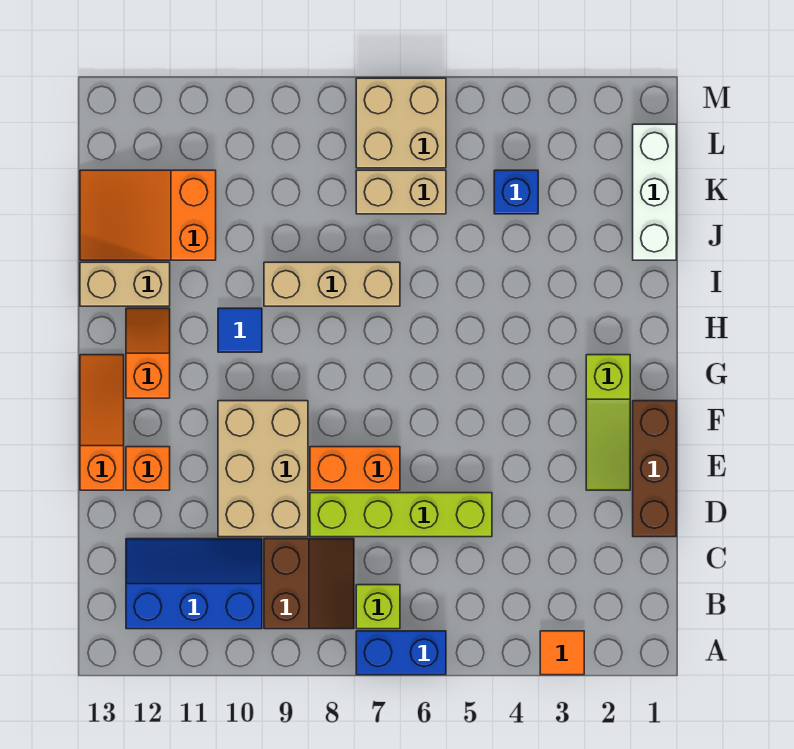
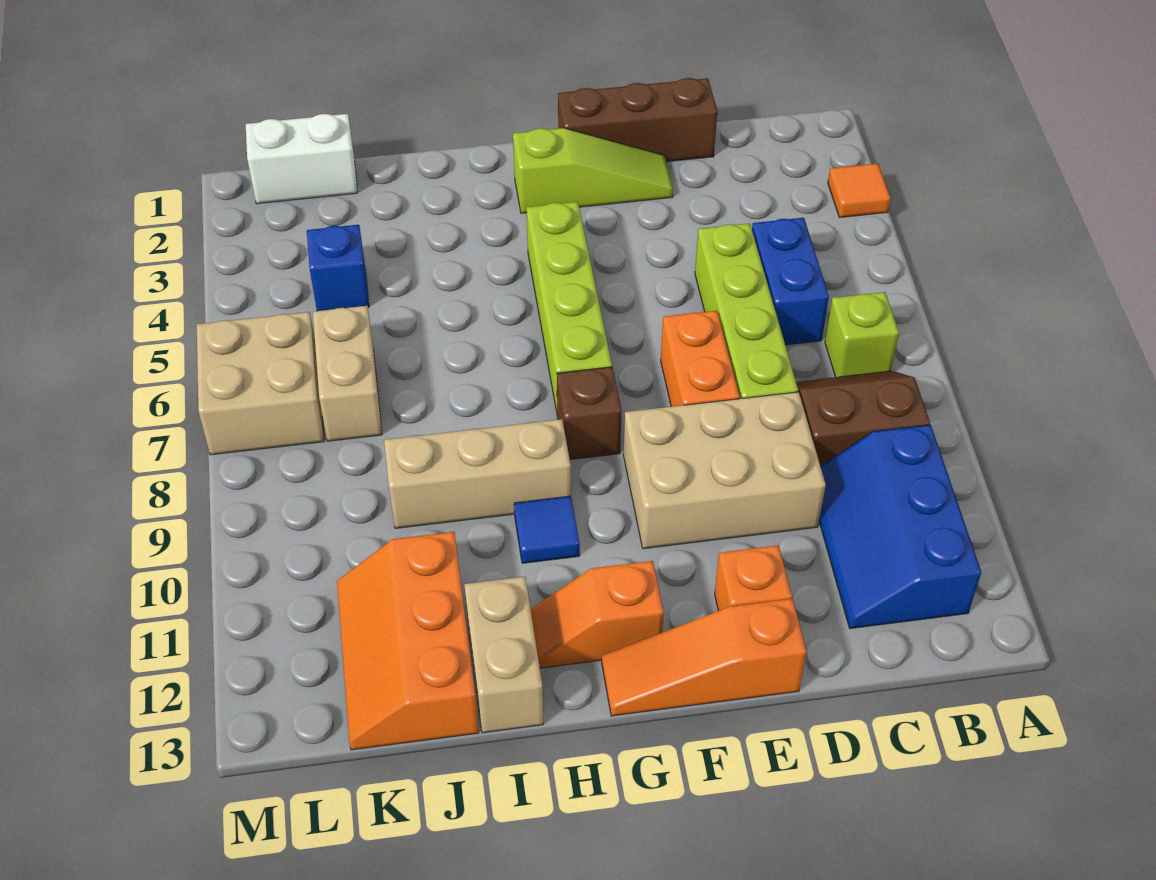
blue brick A6:A7 level 1 -> blue brick C5:C6 level 1
none -> lime brick G4:G7 level 1
none -> brown brick G8 level 1
tan brick I7:I9 level 1 -> tan brick H9:J9 level 1
white brick J1:L1 level 1 -> white brick K1:L1 level 1
orange slope J11:K13 level 1 top 11 -> orange slope J11:K13 level 1 top J

